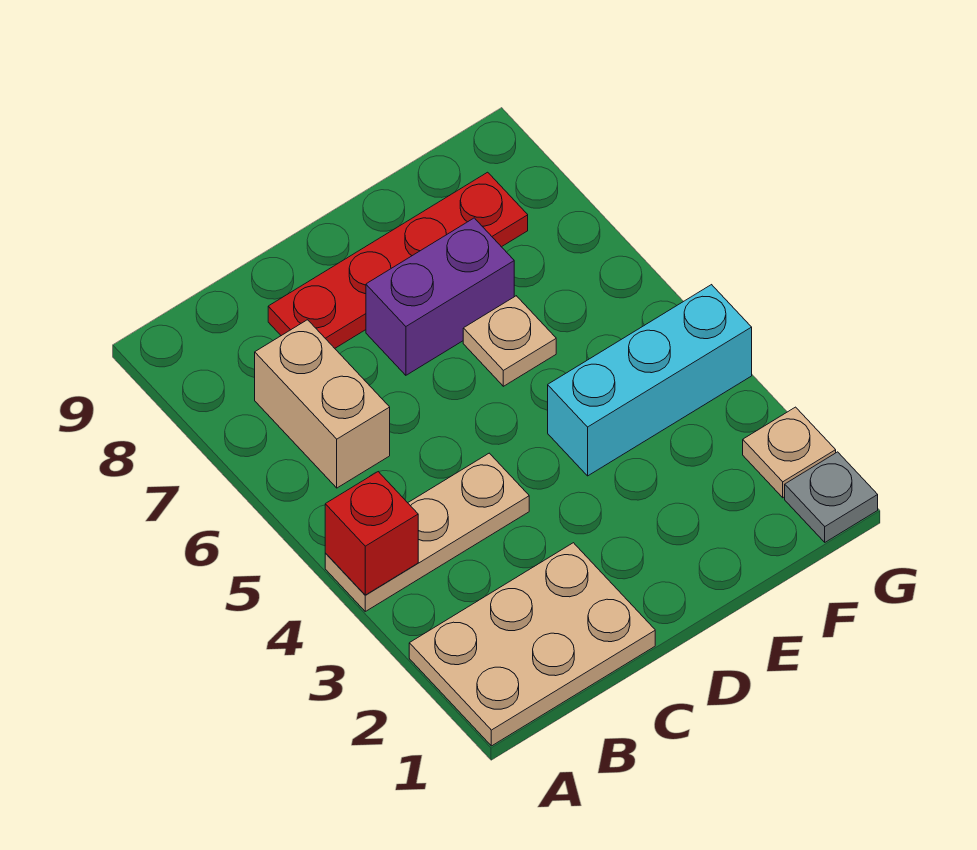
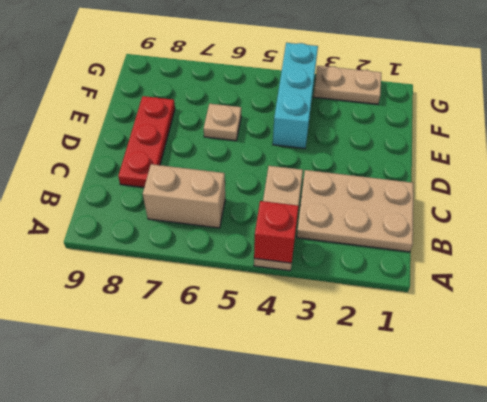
tan plate A1:C2 level 1 -> tan plate B1:C3 level 1
red plate C8:F8 level 1 -> red plate C8:E8 level 1
purple brick D7:E7 level 1 -> none
grey plate G1 level 1 -> none
tan plate G2 level 1 -> tan plate G2:G3 level 1

